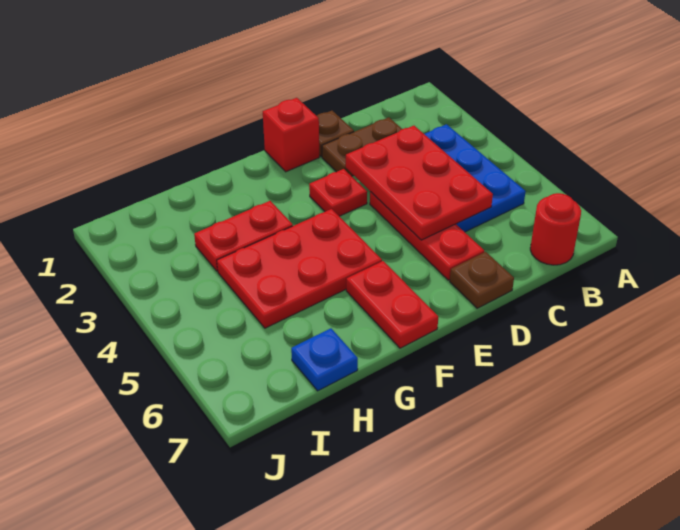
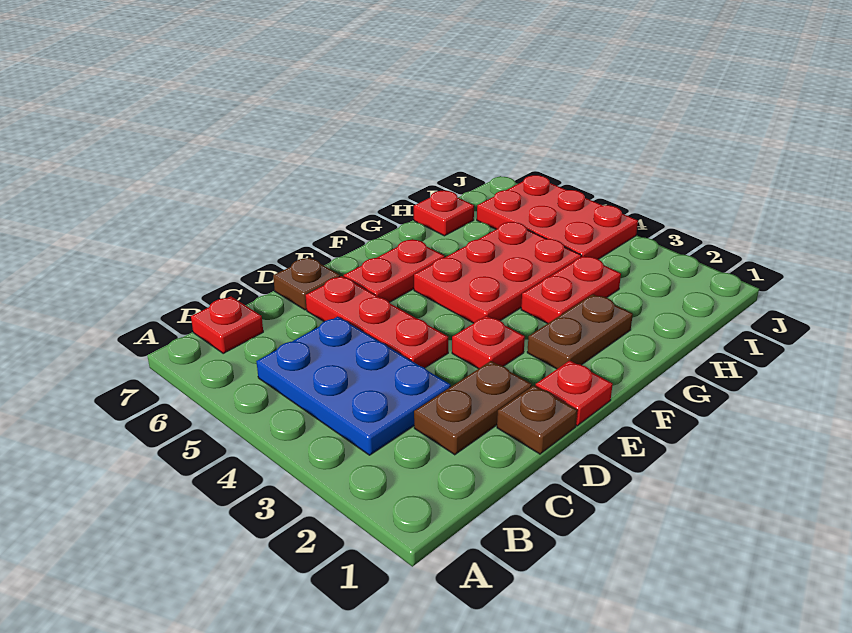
red round brick B7 level 1 -> red plate B7 level 1
red plate C3:D5 level 2 -> red plate I4:J6 level 1
red brick E1 level 1 -> red plate E1 level 1
none -> brown plate F2:G2 level 1
red plate F6:F7 level 1 -> red plate E6:F6 level 1
blue plate H7 level 1 -> red plate H7 level 1

